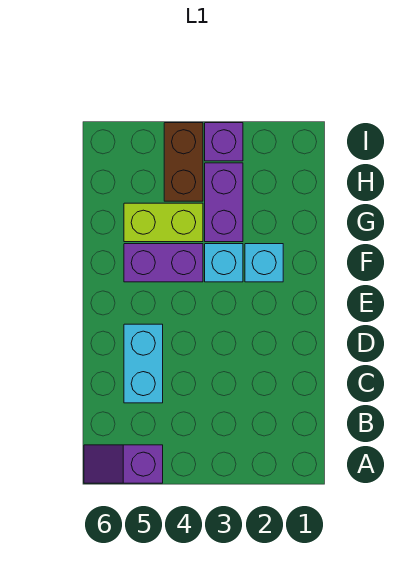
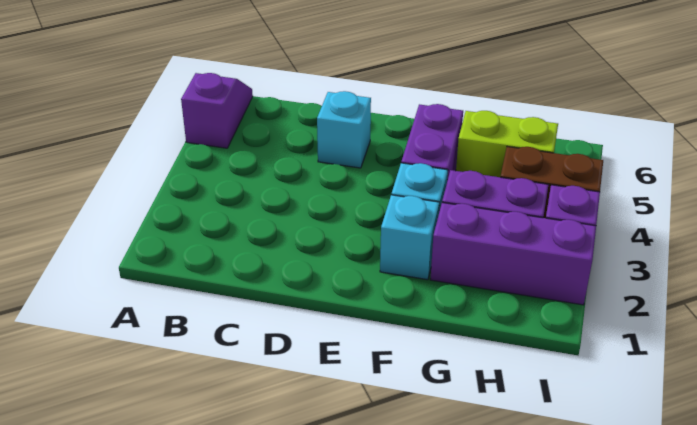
cyan brick C5:D5 level 1 -> cyan brick D5 level 1
none -> purple brick G2:I2 level 1
lime brick G4:G5 level 1 -> lime brick G5:H5 level 1

